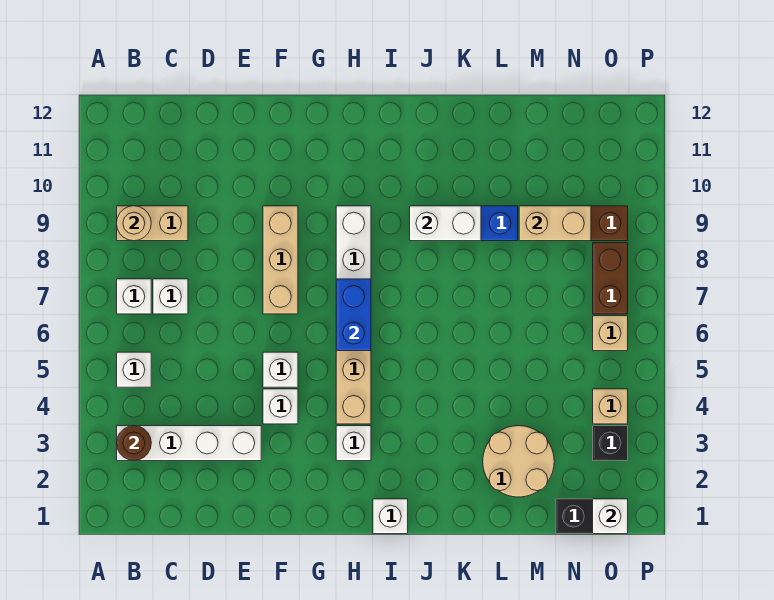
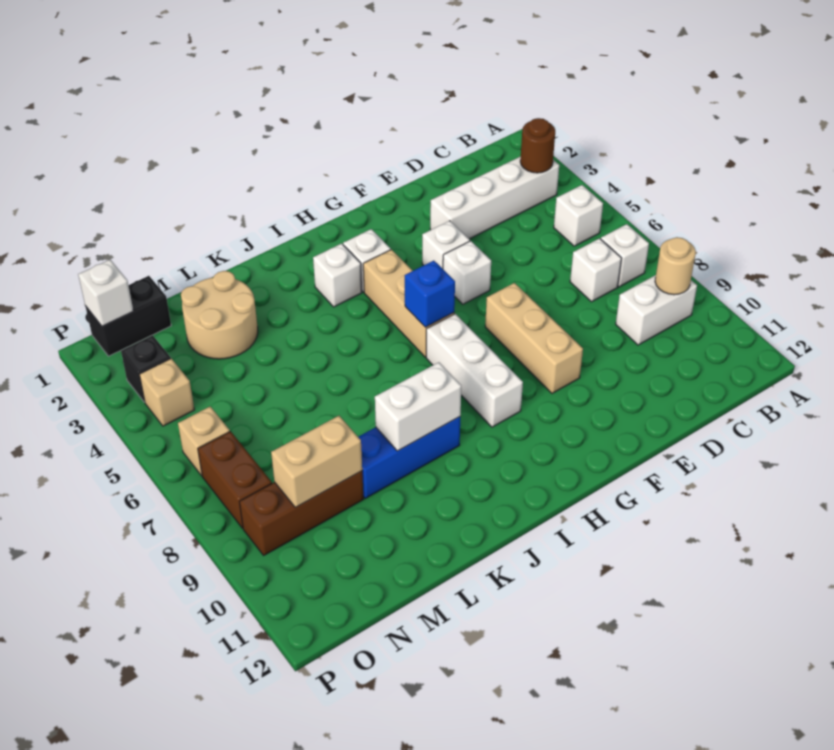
tan brick B9:C9 level 1 -> white brick B9:C9 level 1
blue brick H6:H7 level 2 -> blue brick H6 level 2
white brick I1 level 1 -> white brick I3 level 1

